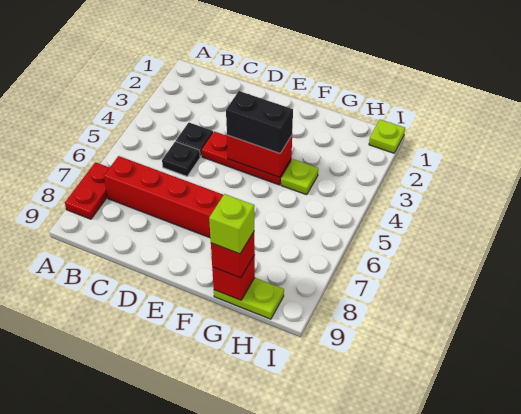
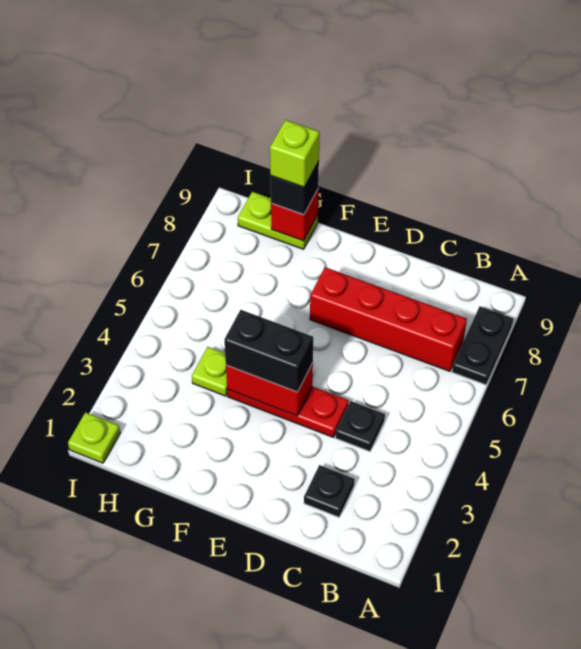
red plate A7:A8 level 1 -> black plate A7:A8 level 1
black plate C5 level 1 -> black plate C2 level 1
red brick G9 level 3 -> black brick G9 level 3

